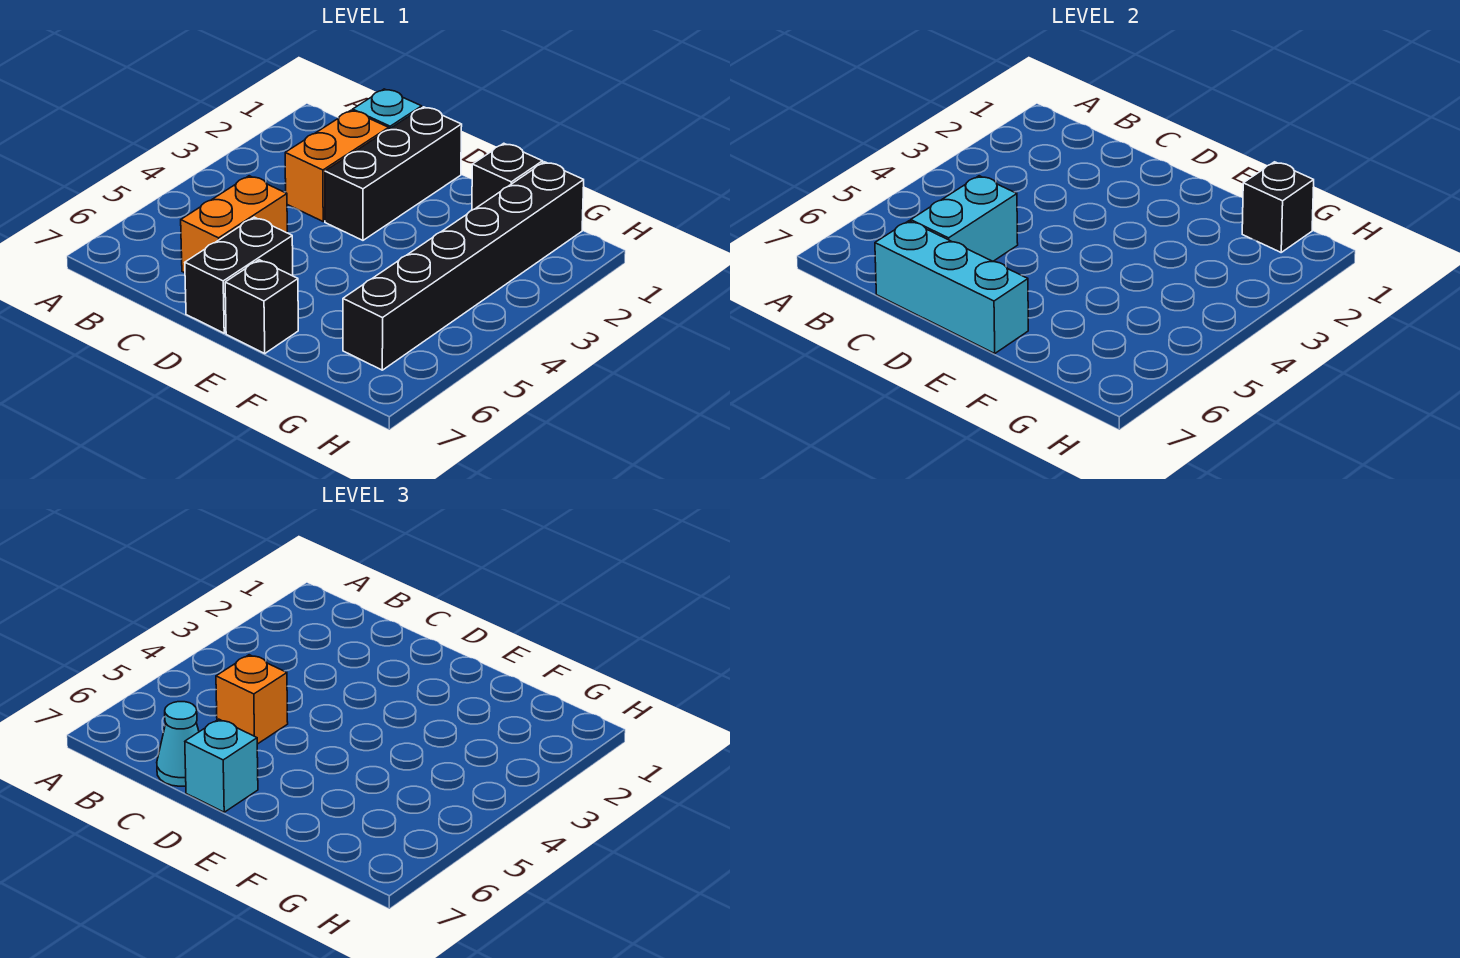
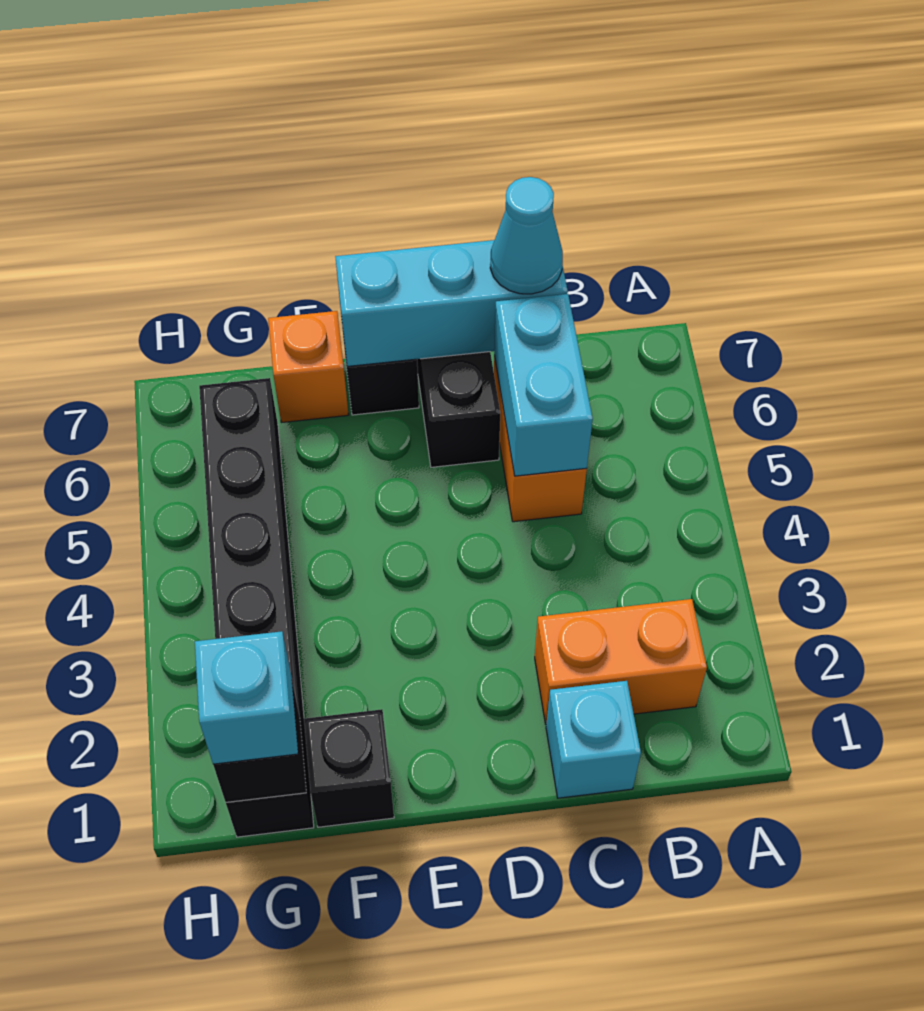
orange brick C2:C3 level 1 -> orange brick B2:C2 level 1
orange brick C5 level 3 -> orange brick F7 level 1
black brick D1:D3 level 1 -> none
cyan brick D7 level 3 -> cyan brick G1 level 3

